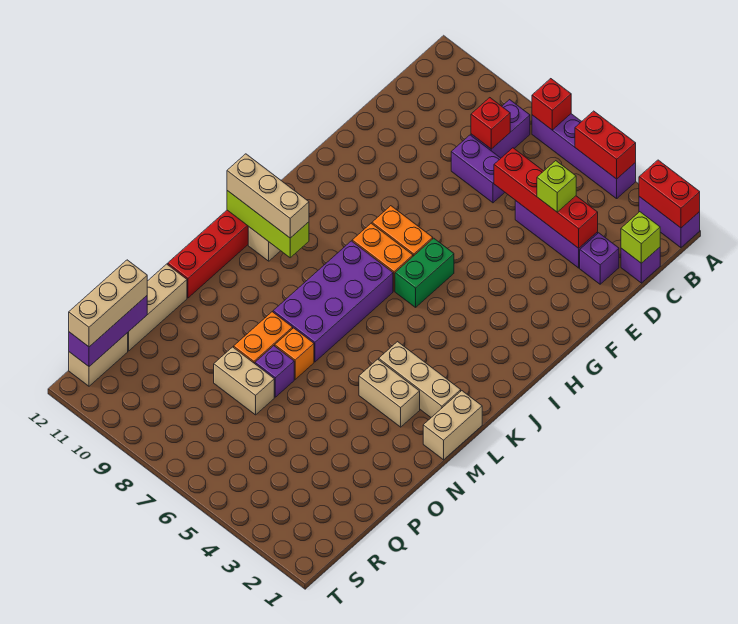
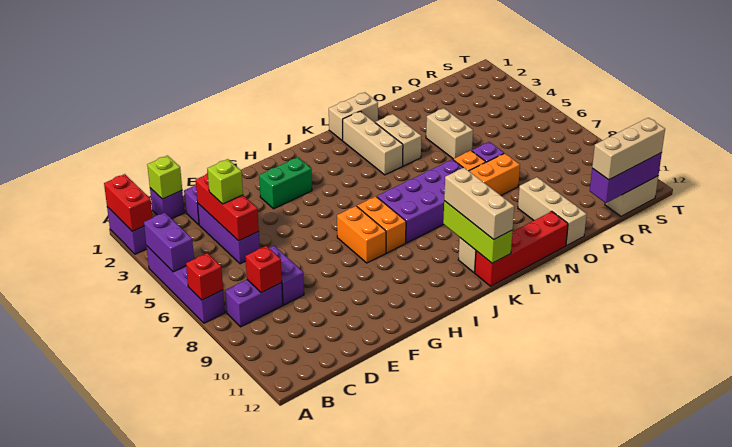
red brick A4:A5 level 2 -> purple brick A4:A5 level 2
red brick D3:D6 level 2 -> red brick D3:D5 level 2
green brick H6:I6 level 1 -> green brick G3:H3 level 1
tan brick O12:Q12 level 1 -> tan brick O10:O12 level 1
tan brick P7:P8 level 1 -> tan brick O4:O5 level 1

